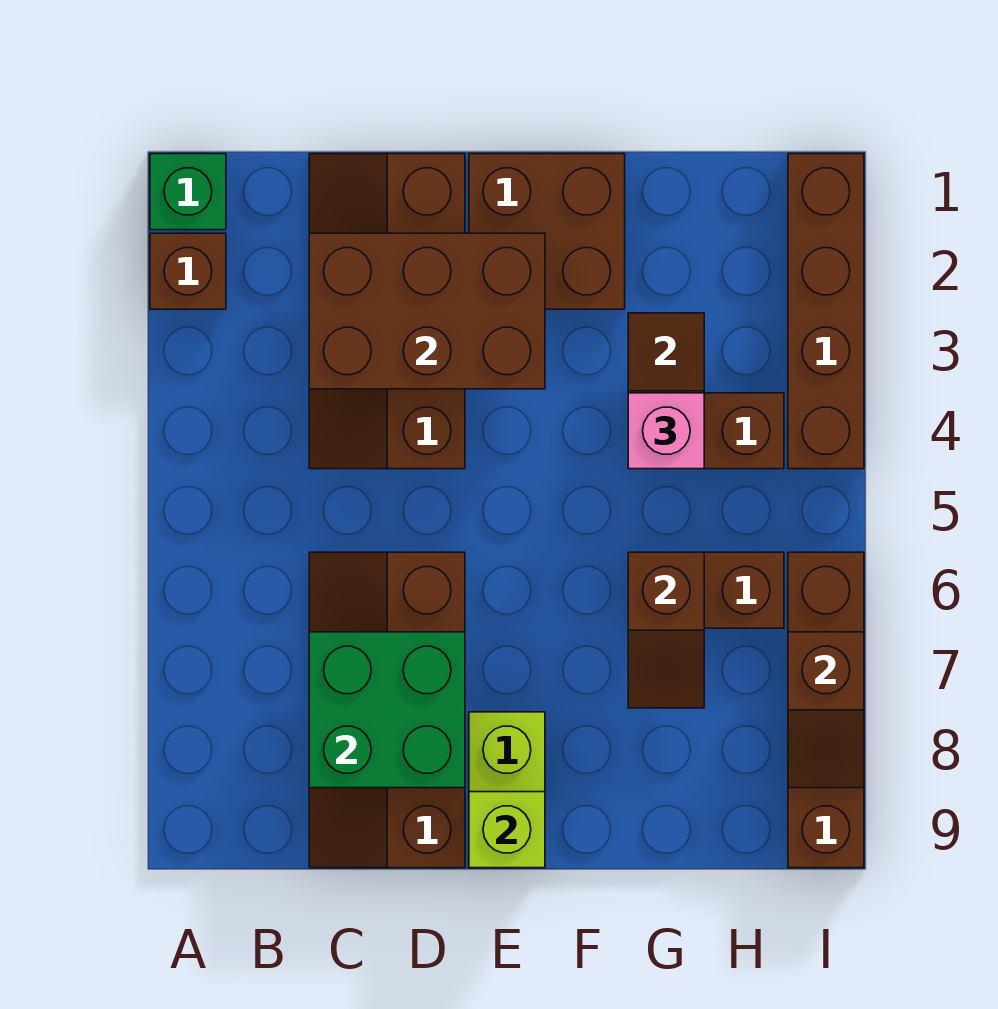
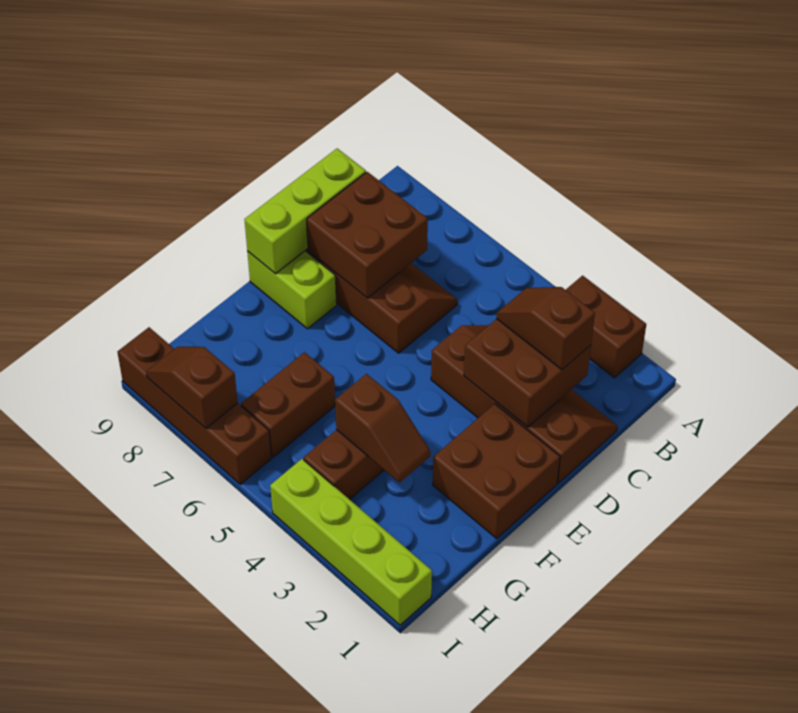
green brick A1 level 1 -> none
brown brick A2 level 1 -> brown brick A2:A3 level 1
brown brick C2:E3 level 2 -> brown brick C2:D3 level 2
green brick C7:D8 level 2 -> brown brick C7:D8 level 2
lime brick E9 level 2 -> lime brick C9:E9 level 2
pink brick G4 level 3 -> none
brown slope G6:G7 level 2 top 6 -> brown slope C2:C3 level 3 top 2
brown brick I1:I4 level 1 -> lime brick I1:I4 level 1

